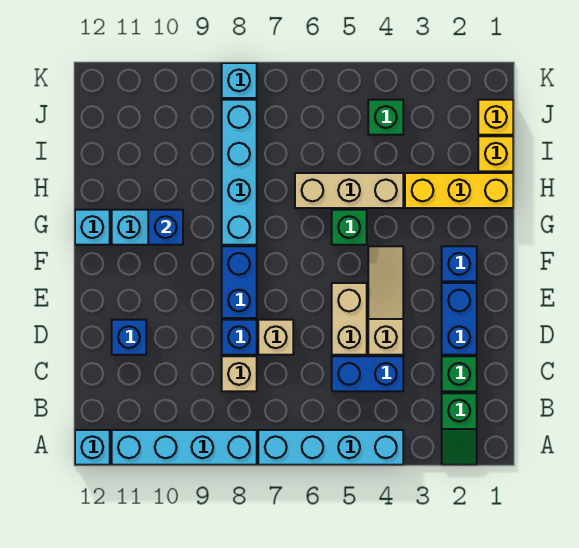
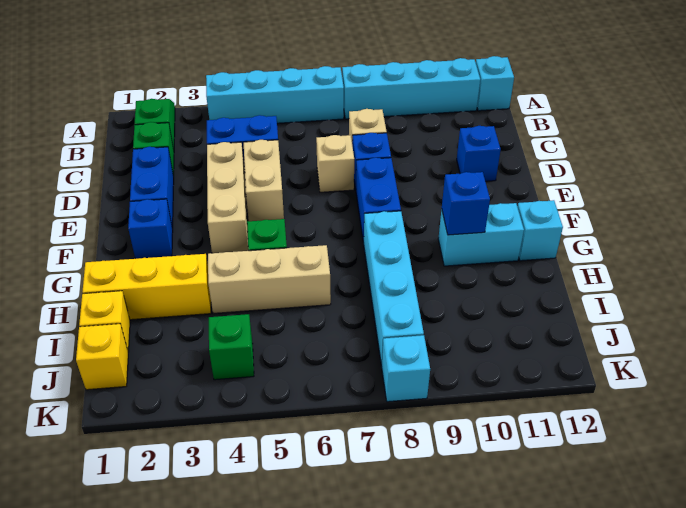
tan slope D4:F4 level 1 top D -> tan brick D4:F4 level 1

